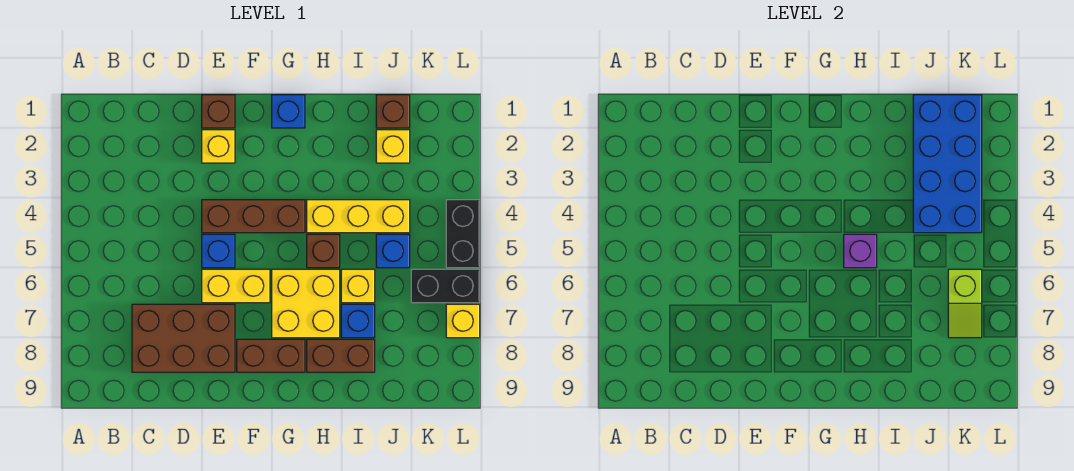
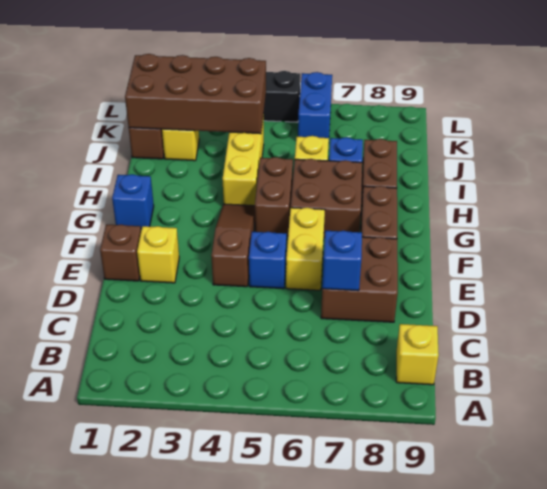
brown brick C7:E8 level 1 -> brown brick D7:E8 level 1
brown brick E4:G4 level 1 -> brown slope E4:G4 level 1 top E
yellow brick G6:H7 level 1 -> brown brick G6:H7 level 1
brown brick H5 level 1 -> brown brick G5:H5 level 1
purple brick H5 level 2 -> none
blue brick J1:K4 level 2 -> brown brick J1:K4 level 2
blue brick J5 level 1 -> blue brick D7 level 2
black brick K6:L6 level 1 -> blue brick K6:L6 level 1
lime slope K6:K7 level 2 top 6 -> none
yellow brick L7 level 1 -> yellow brick B9 level 1

